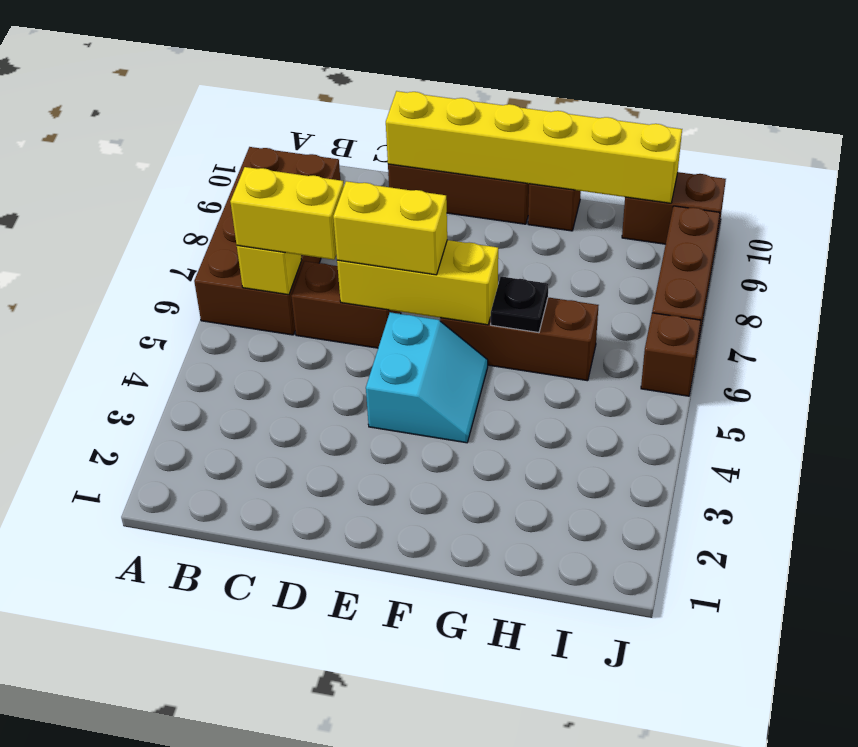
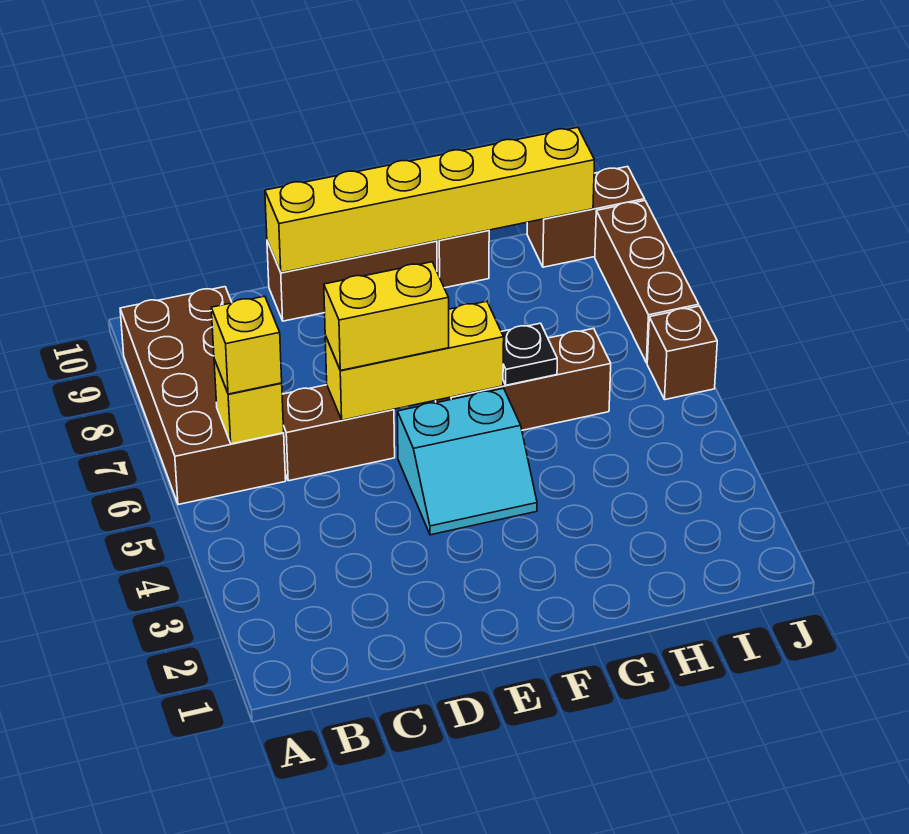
yellow brick B6:C6 level 3 -> yellow brick B6 level 3
cyan slope E4:F5 level 1 top E -> cyan slope E4:F5 level 1 top 5

